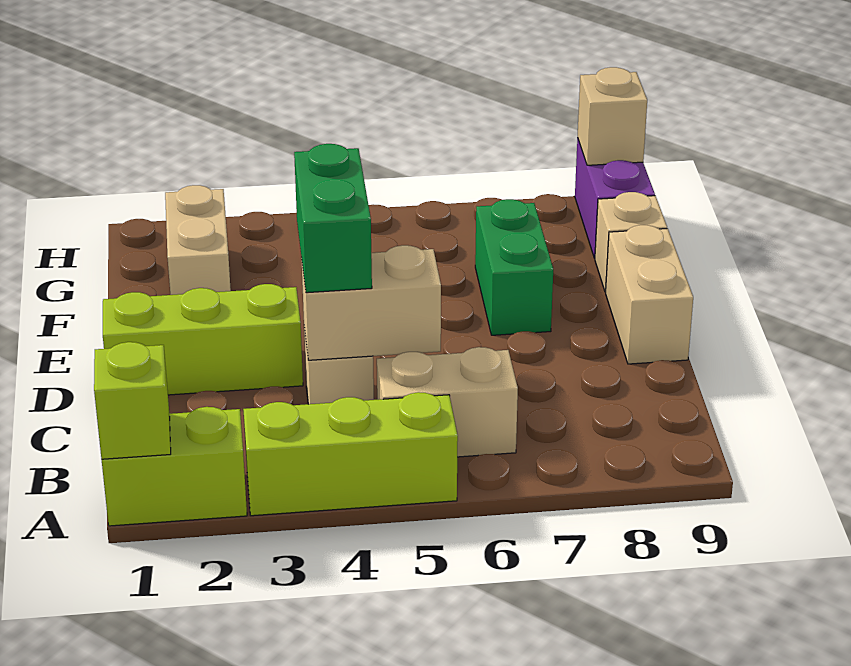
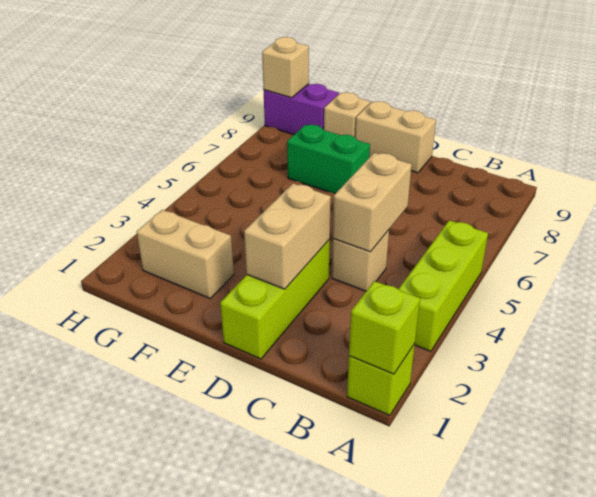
lime brick A1:A2 level 1 -> lime brick A1 level 1
tan brick B5:B6 level 1 -> tan brick D2:D3 level 2
green brick C4:D4 level 3 -> none

